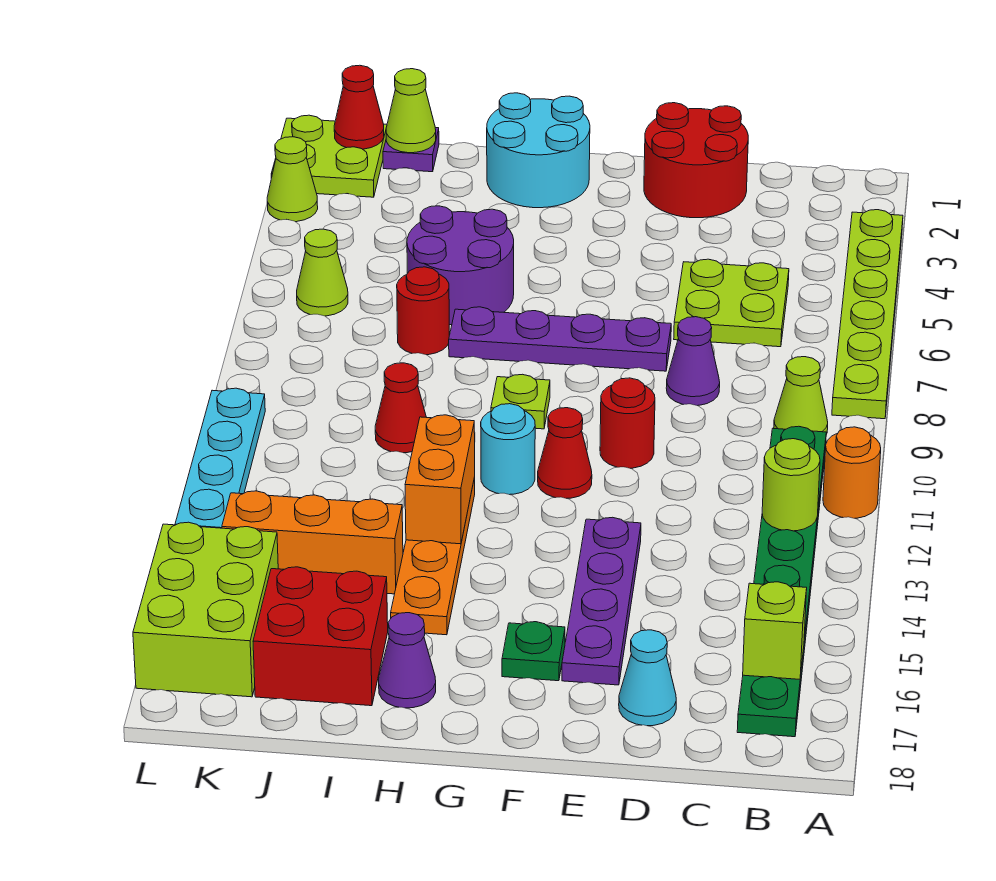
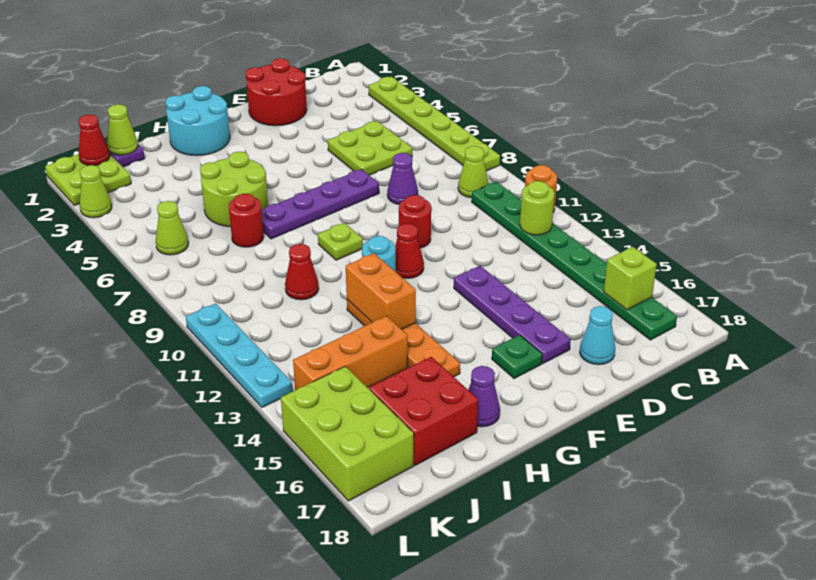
purple round brick H5:I6 level 1 -> lime round brick H5:I6 level 1

